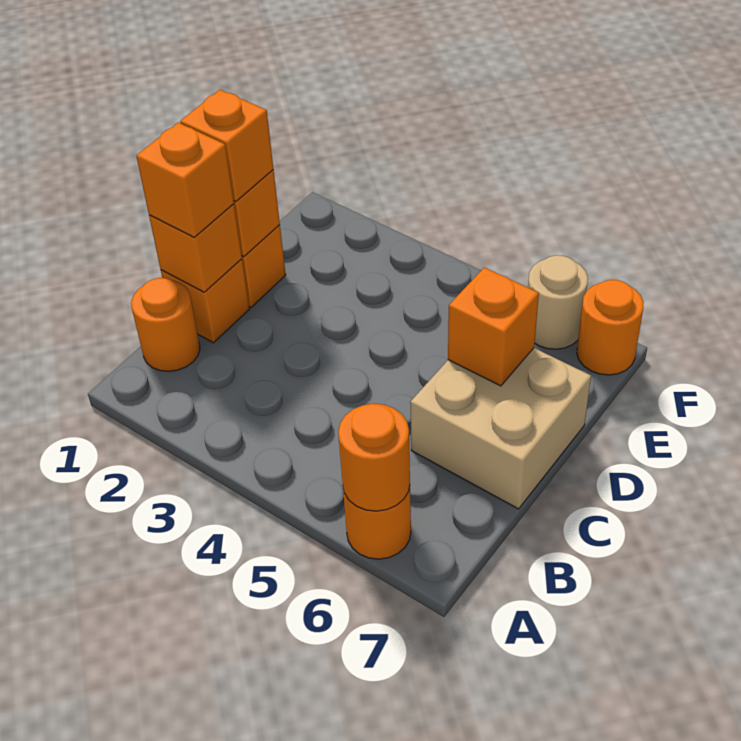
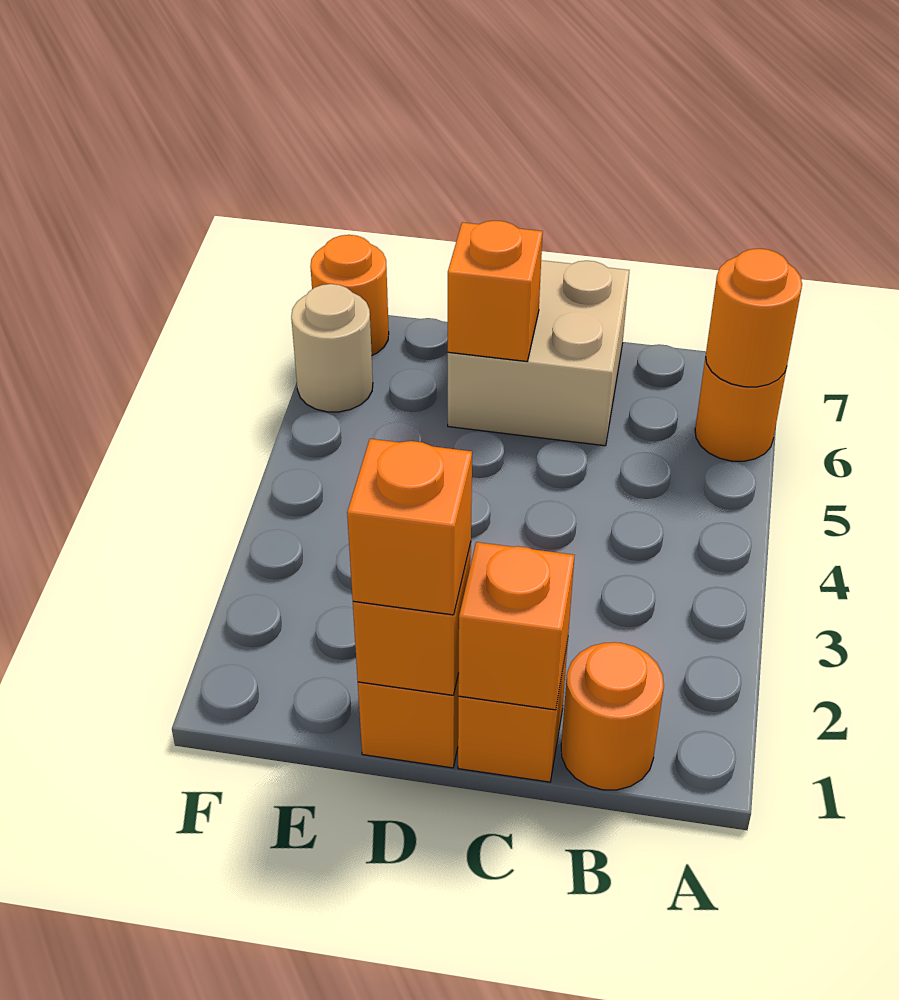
orange brick C1 level 3 -> none

